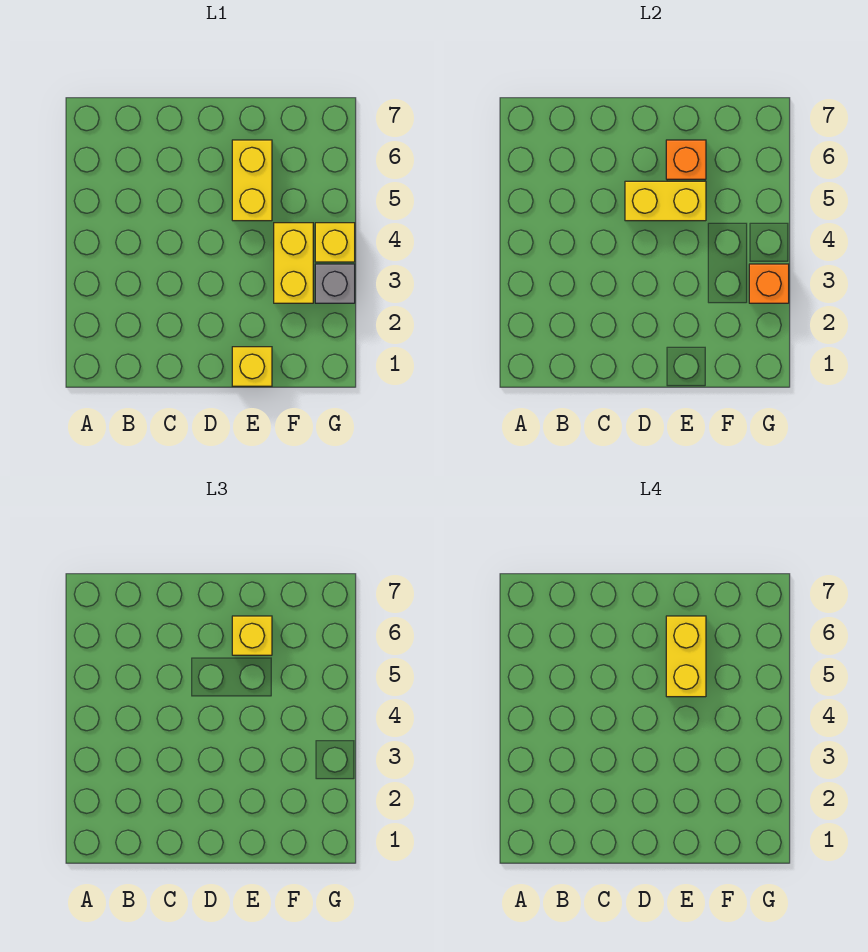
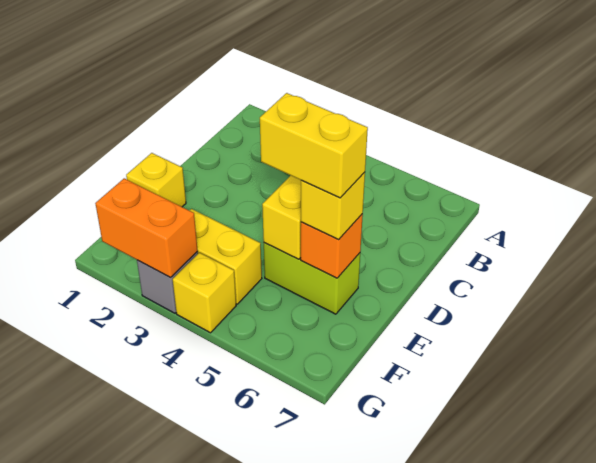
yellow brick E5:E6 level 1 -> lime brick E5:E6 level 1
orange brick G3 level 2 -> orange brick G2:G3 level 2

